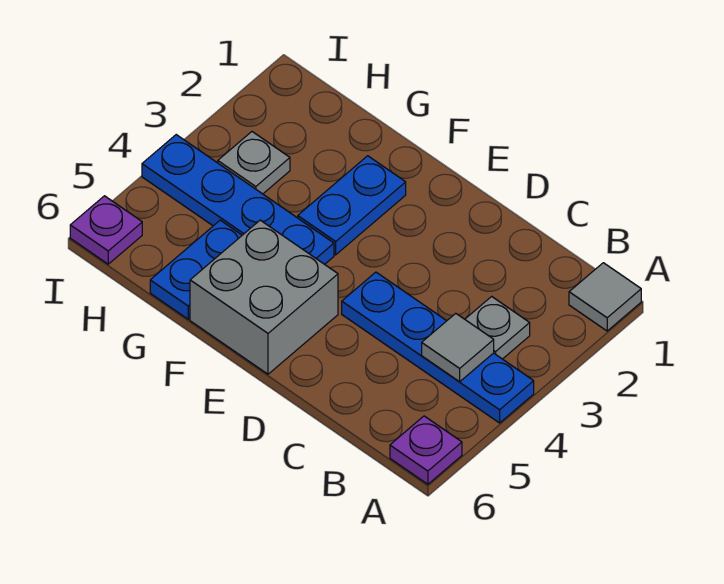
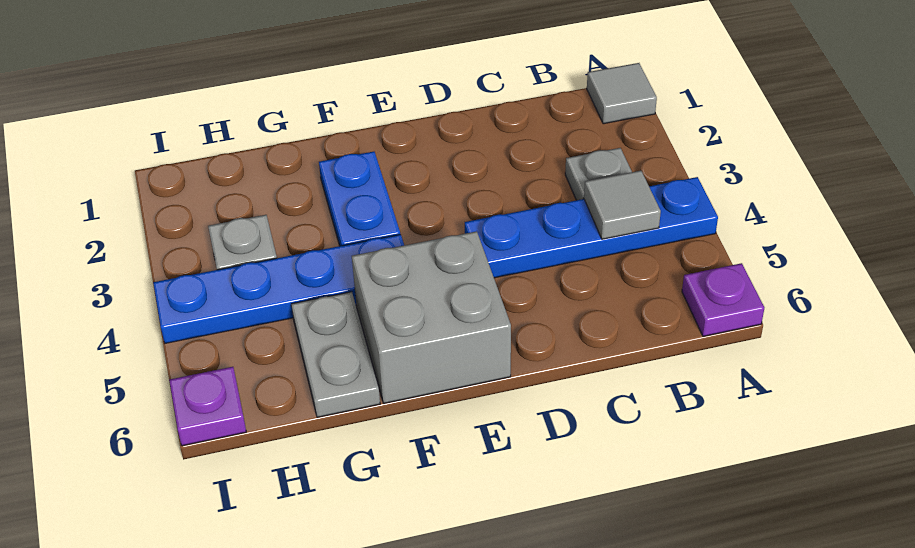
blue plate G5:G6 level 1 -> grey plate G5:G6 level 1

